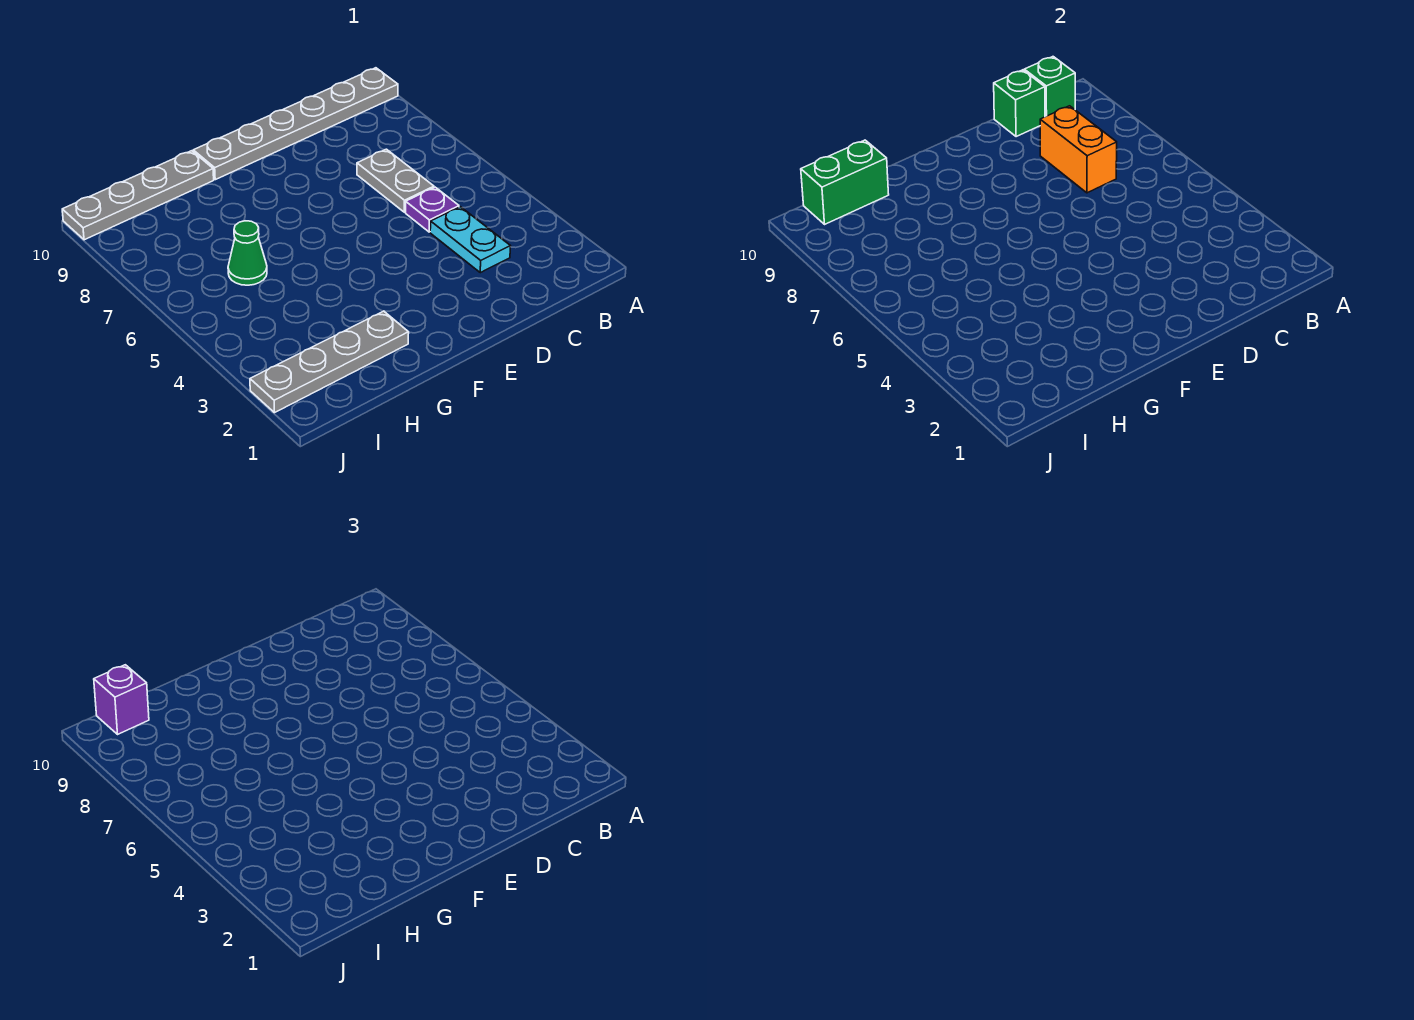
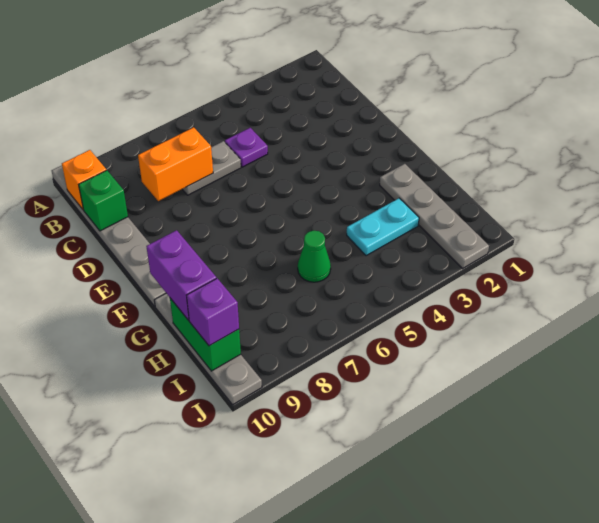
green brick B10 level 2 -> orange brick B10 level 2
cyan plate C3:C4 level 1 -> cyan plate H3:H4 level 1
none -> purple brick G10:H10 level 3

